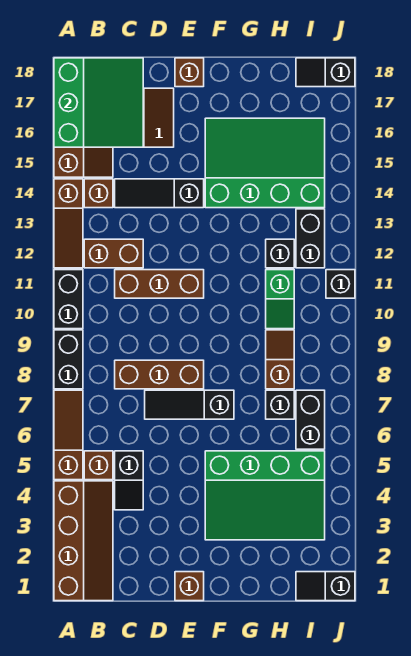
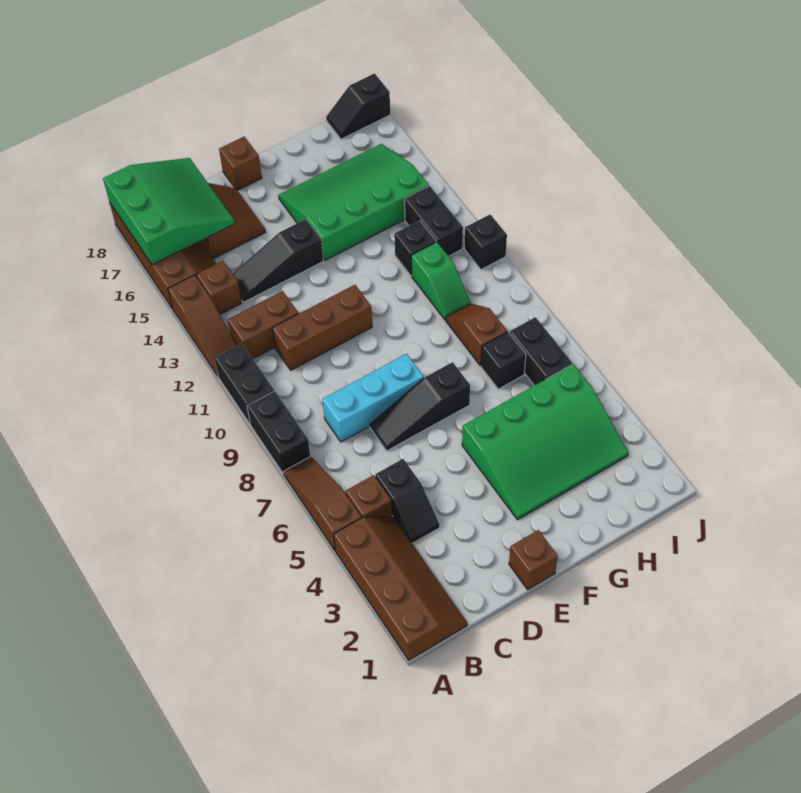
brown brick C8:E8 level 1 -> cyan brick C8:E8 level 1
black slope I1:J1 level 1 top J -> none

